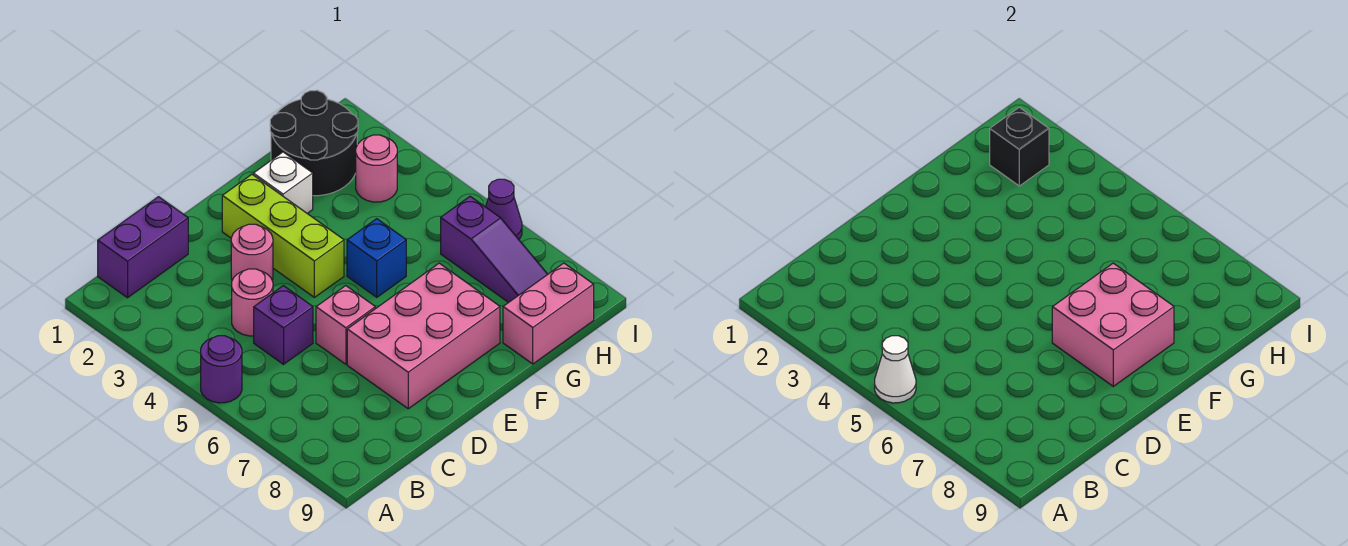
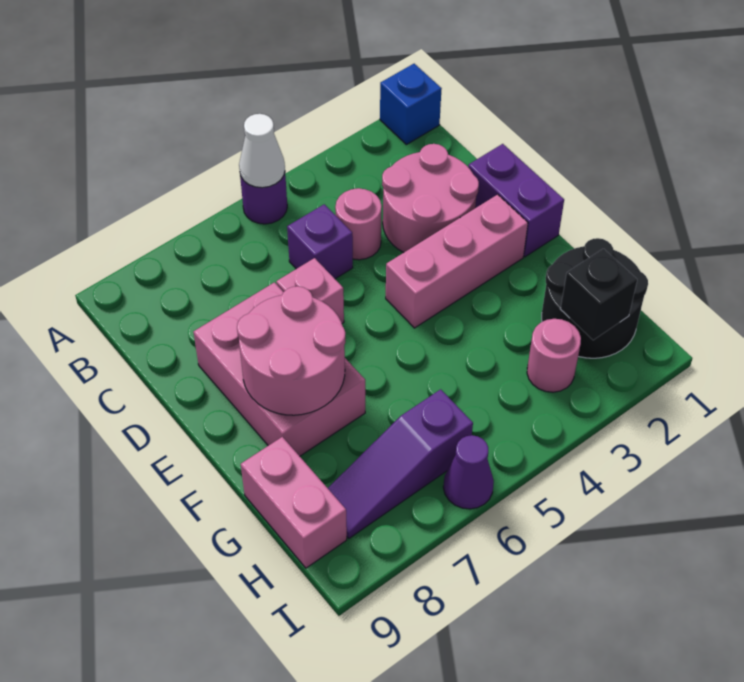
purple brick B1:C1 level 1 -> purple brick D1:E1 level 1
pink round brick D3 level 1 -> pink round brick C2:D3 level 1
lime brick E2:E4 level 1 -> pink brick E2:E4 level 1
pink brick E7:F8 level 2 -> pink round brick E7:F8 level 2
white brick F2 level 1 -> none
blue brick F5 level 1 -> blue brick A1 level 1

